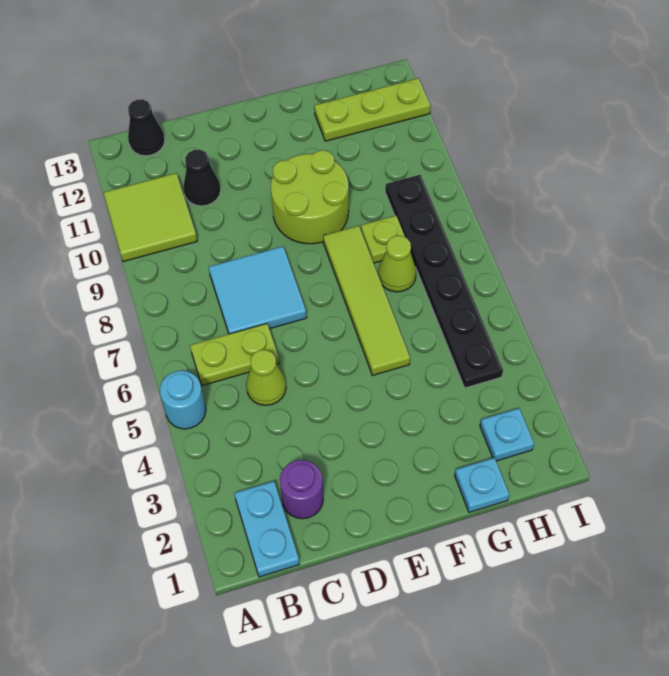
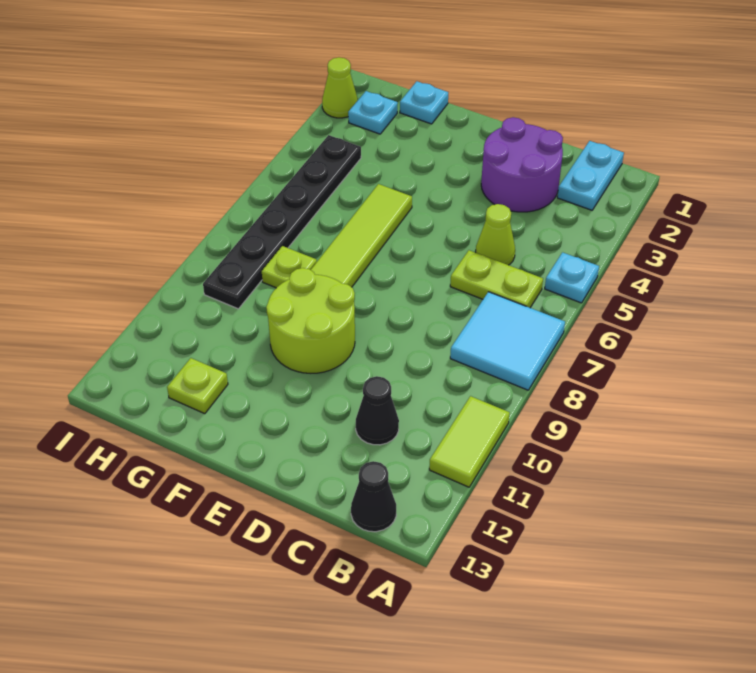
cyan round brick A5 level 1 -> cyan plate A5 level 1
lime tile A10:B11 level 1 -> lime tile A10:A11 level 1
purple round brick C2 level 1 -> purple round brick C2:D3 level 1
cyan tile C7:D8 level 1 -> cyan tile A7:B8 level 1
lime cone G7 level 1 -> lime cone I2 level 1
lime plate G12:I12 level 1 -> lime plate G12 level 1

